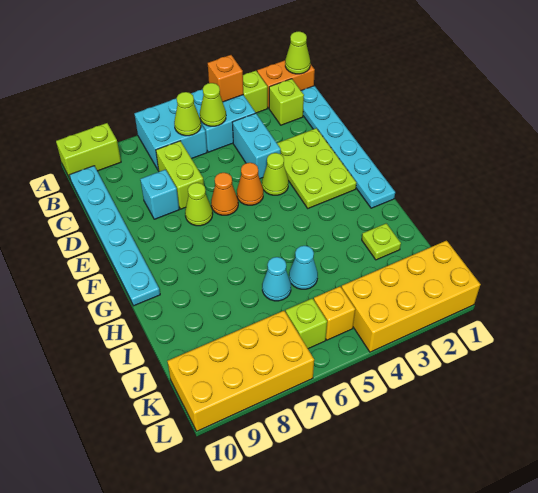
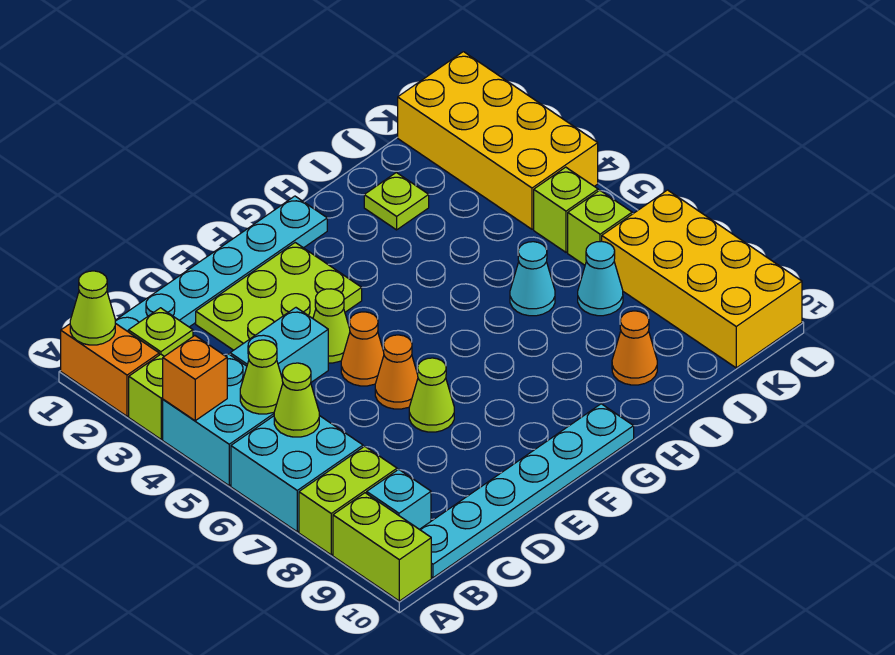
lime brick C7:D7 level 1 -> lime brick A8:B8 level 1
cyan brick D8 level 1 -> cyan brick B9 level 1
cyan cone I5 level 1 -> cyan cone J7 level 1
none -> orange cone I9 level 1
yellow brick K5 level 1 -> lime brick K5 level 1

